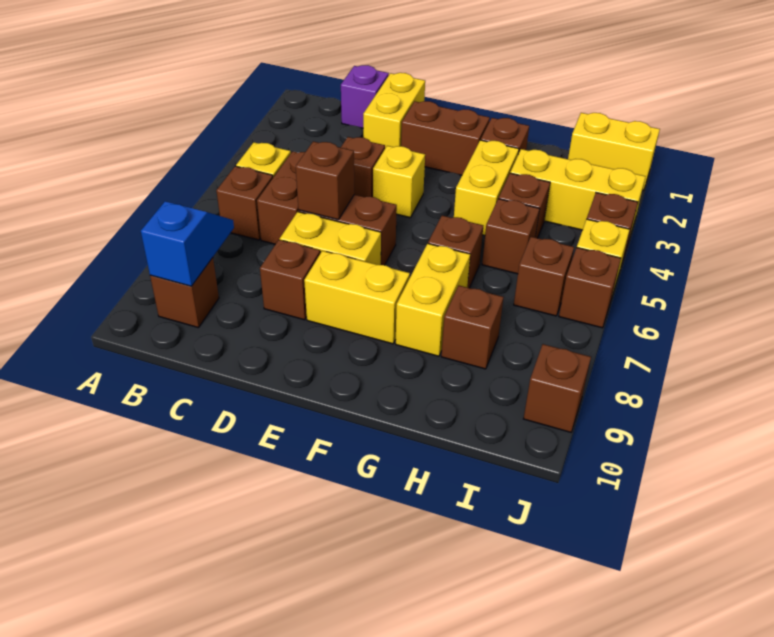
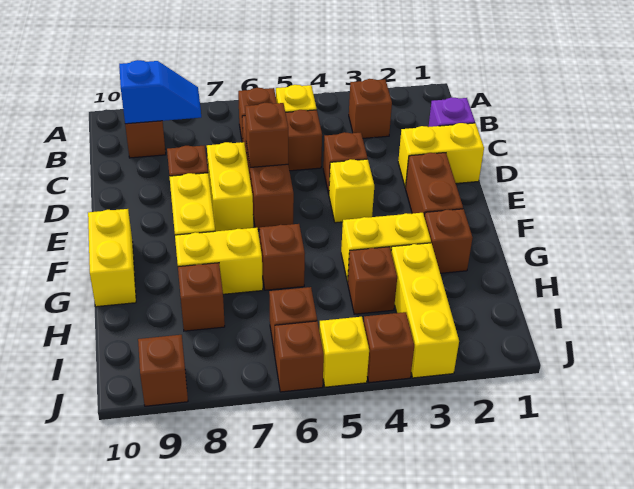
brown brick H5 level 1 -> brown brick B3 level 1
yellow brick I1:J1 level 1 -> yellow brick F10:G10 level 1

